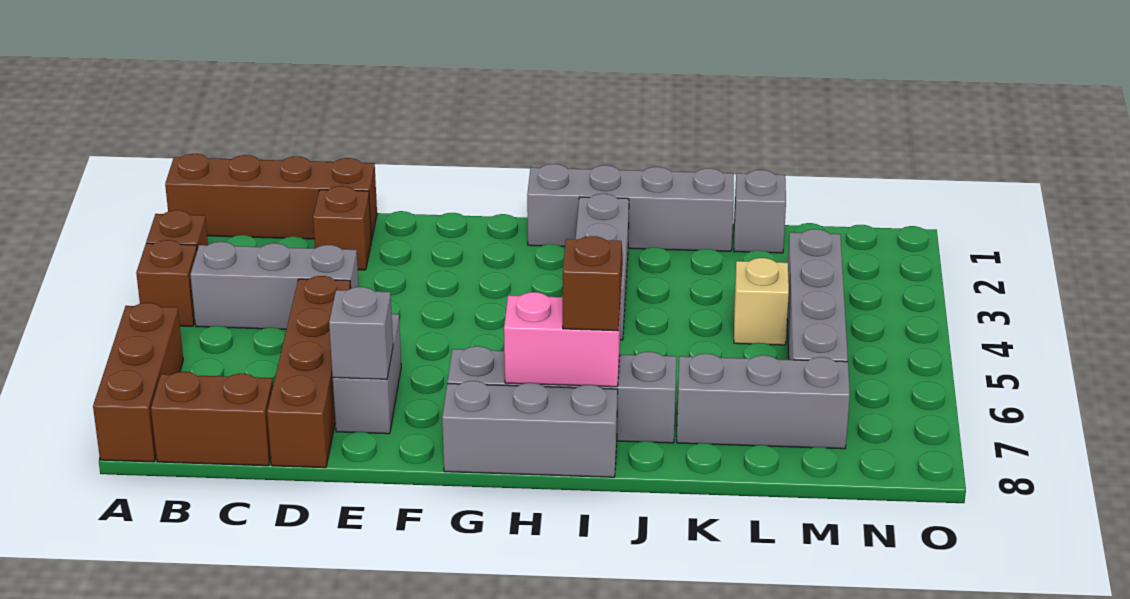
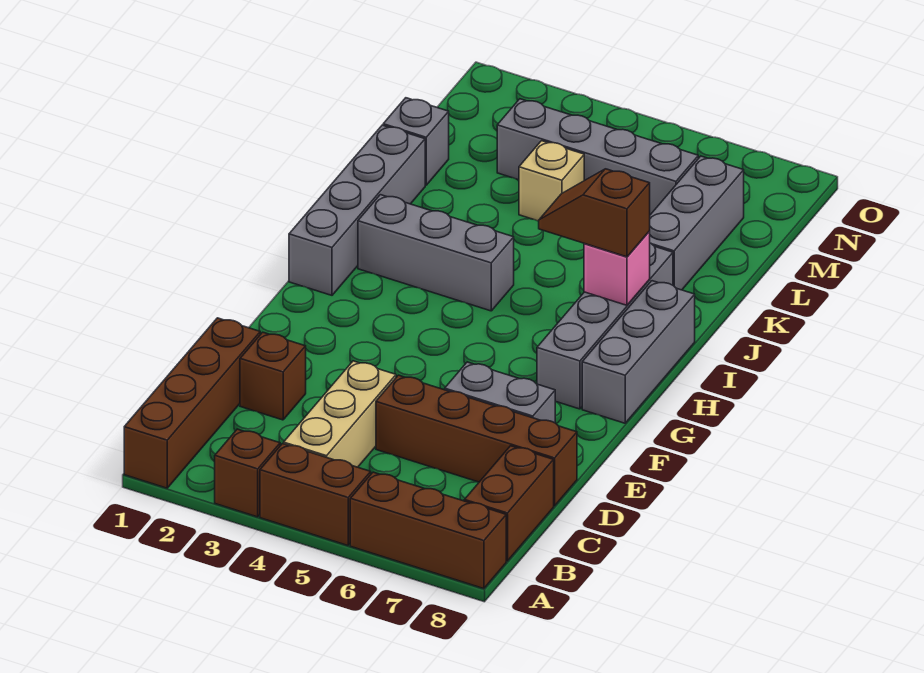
brown brick A4 level 1 -> brown brick A4:A5 level 1
grey brick B4:D4 level 1 -> tan brick B4:D4 level 1
grey brick E7 level 2 -> none
pink brick H7:I7 level 2 -> pink brick I7 level 2

